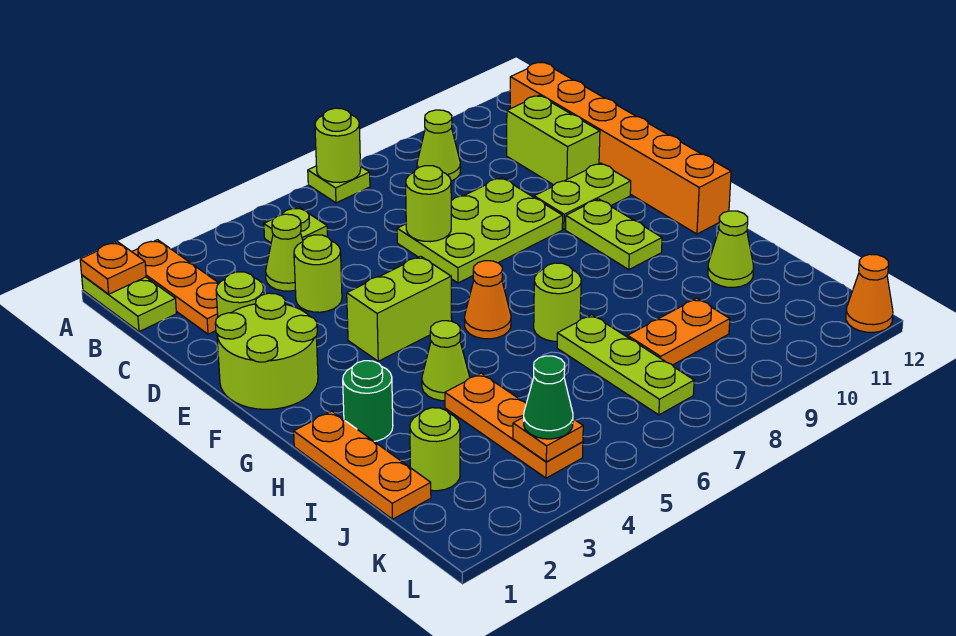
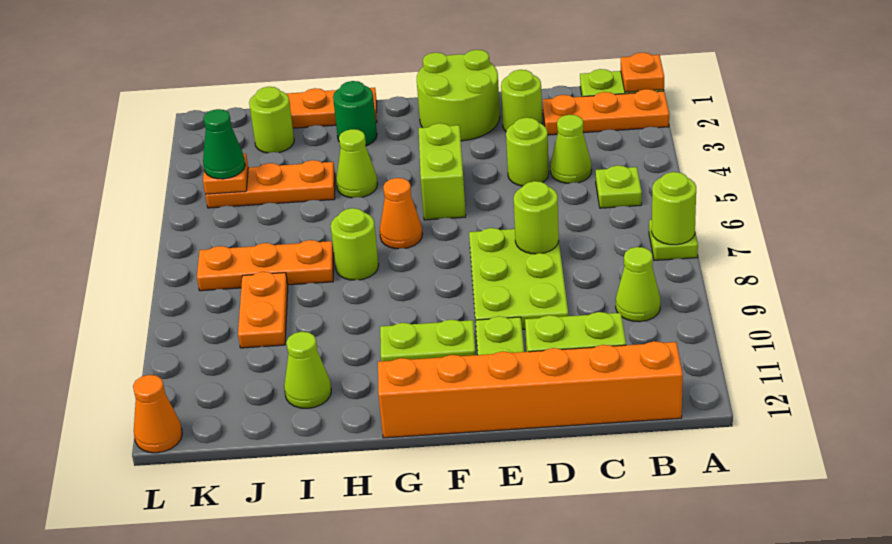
lime plate I7:K7 level 1 -> orange plate I7:K7 level 1

